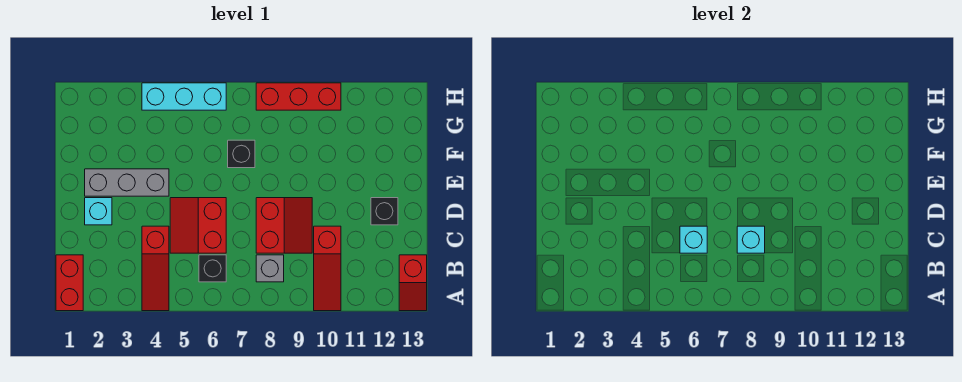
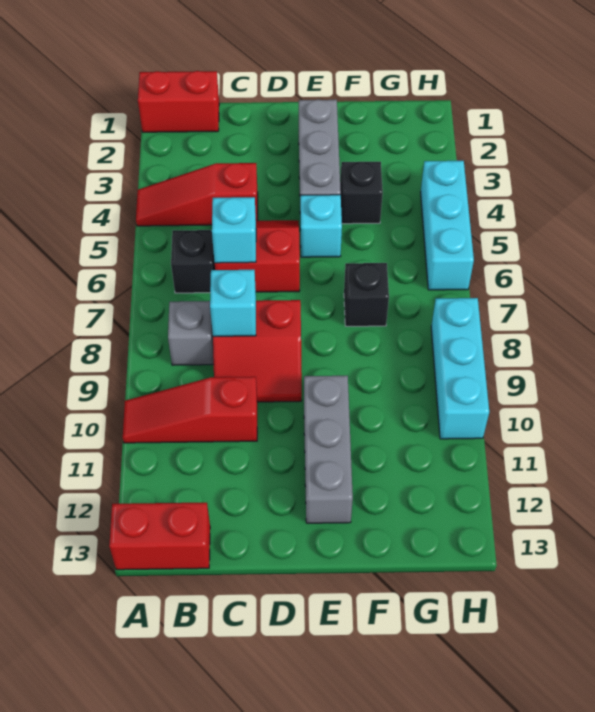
red slope A13:B13 level 1 top B -> red brick A13:B13 level 1
cyan brick D2 level 1 -> cyan brick E5 level 1
black brick D12 level 1 -> black brick F4 level 1
none -> grey brick E10:E12 level 1
red brick H8:H10 level 1 -> cyan brick H8:H10 level 1

